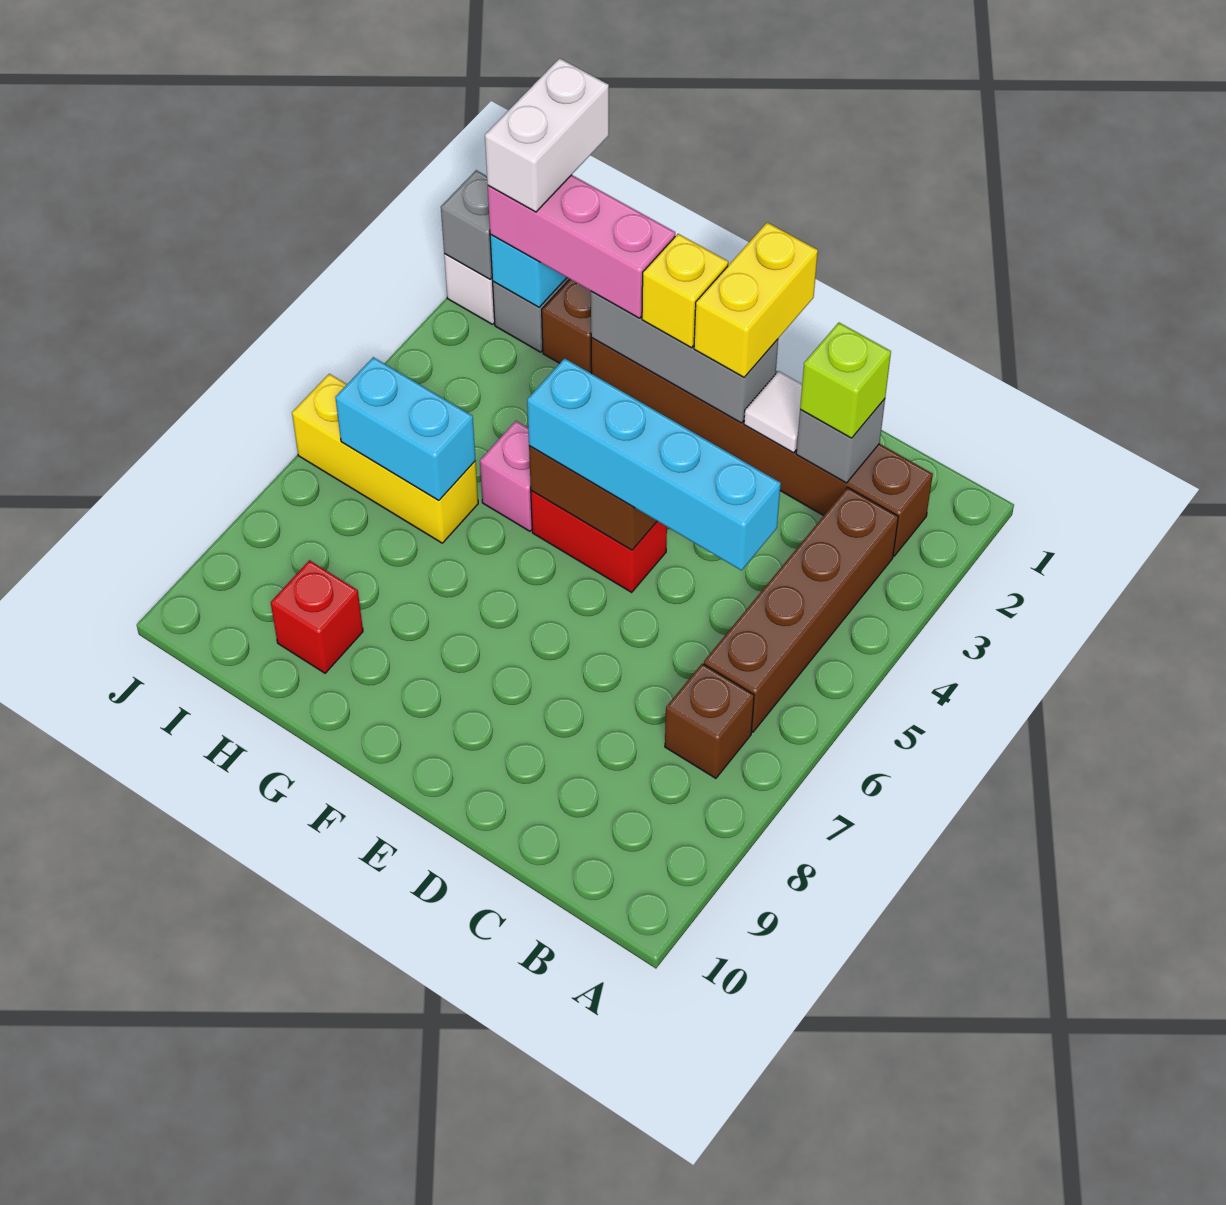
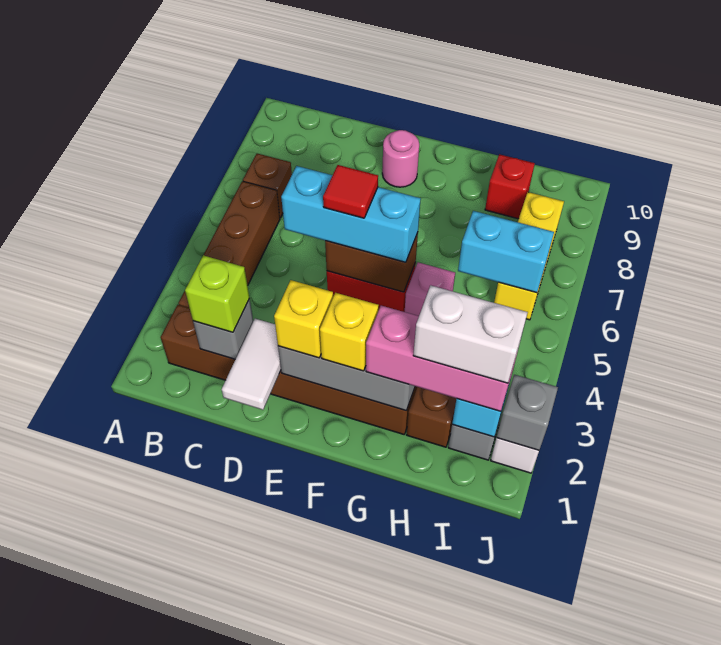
cyan brick C5:F5 level 3 -> cyan brick D5:F5 level 3
white tile D2 level 2 -> white tile D1:D2 level 2
yellow brick E1:E2 level 3 -> yellow brick E2 level 3
none -> red tile E5 level 4
none -> pink round brick E9 level 1
yellow brick H6:J6 level 1 -> yellow brick I6:I8 level 1
white brick I1:I2 level 4 -> white brick H2:I2 level 4

